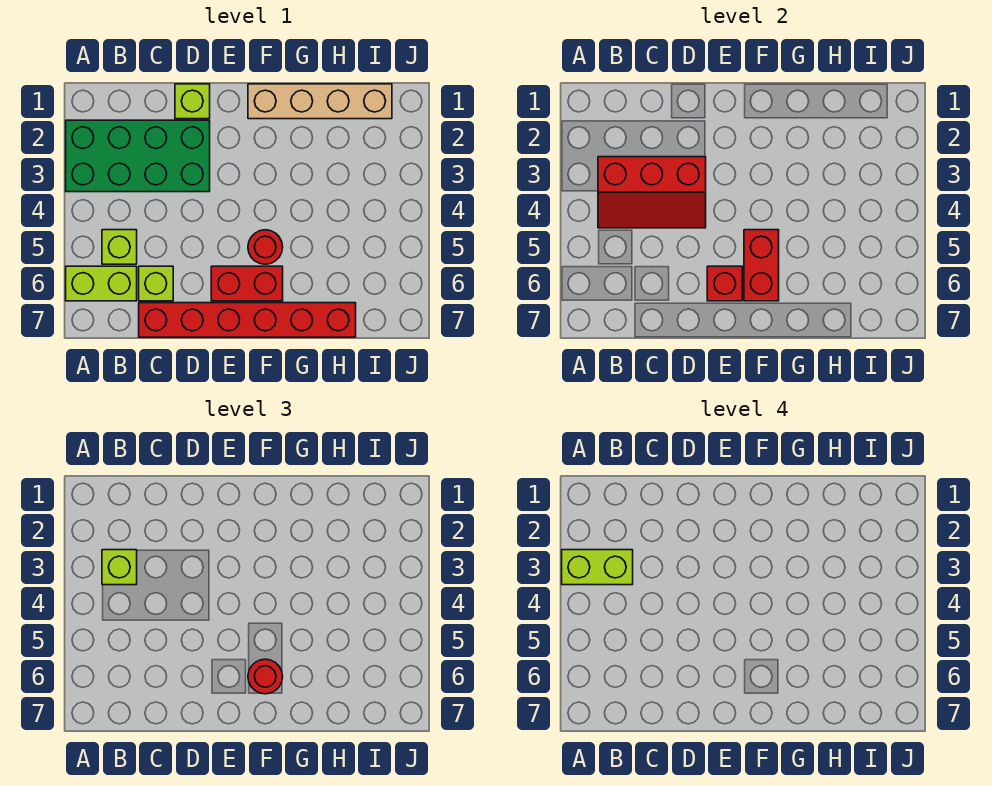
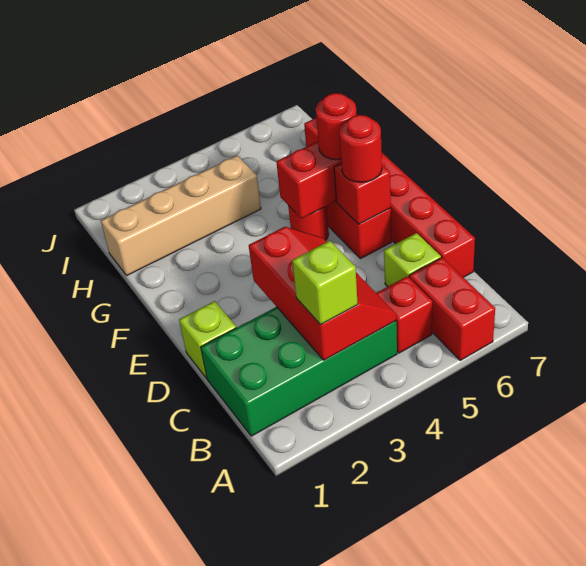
green brick A2:D3 level 1 -> green brick B1:C4 level 1
lime brick A3:B3 level 4 -> none
lime brick A6:B6 level 1 -> red brick A6:B6 level 1
lime brick B5 level 1 -> red brick B5 level 1
none -> red round brick E6 level 3
tan brick F1:I1 level 1 -> tan brick H1:H4 level 1

